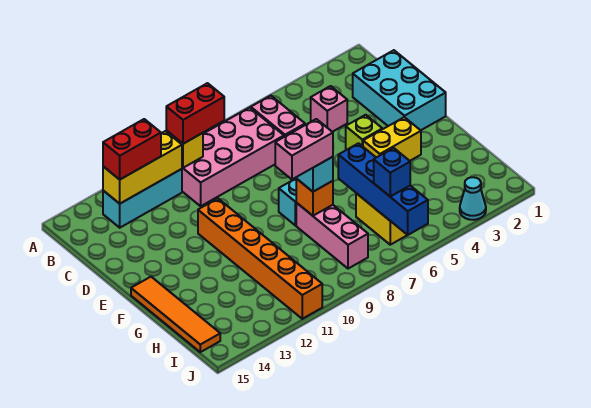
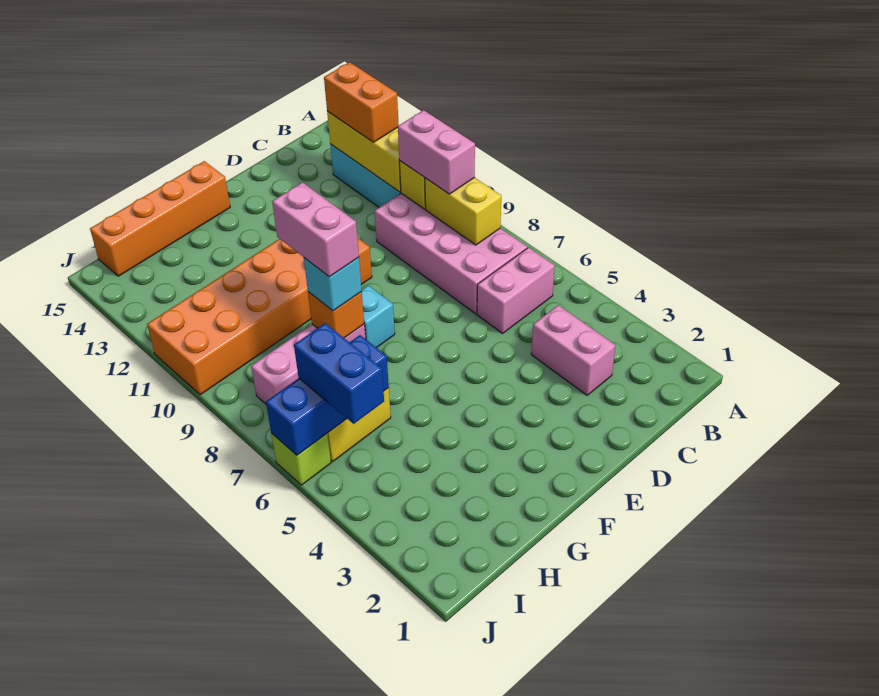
red brick B9:B10 level 3 -> pink brick B9:B10 level 3
red brick B12:B13 level 3 -> orange brick B12:B13 level 3
cyan brick C1:E2 level 1 -> none
pink brick C4 level 1 -> pink brick C3:C4 level 1
lime brick E4 level 1 -> lime brick J6 level 1
orange brick E11:J11 level 1 -> orange brick E10:J11 level 1
yellow brick F3:F4 level 1 -> yellow brick B8:B9 level 2
orange tile F15:I15 level 1 -> orange brick F15:I15 level 1
blue brick G6:J6 level 2 -> blue brick H6:J6 level 2
blue brick I6 level 3 -> blue brick I5:I6 level 3
cyan cone J3 level 1 -> none

